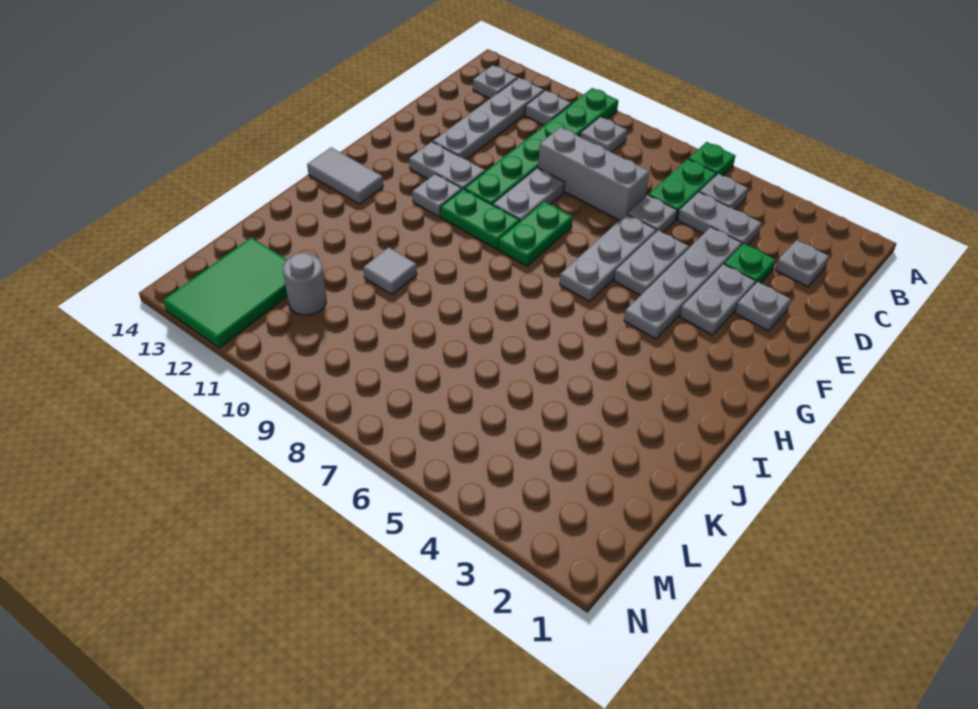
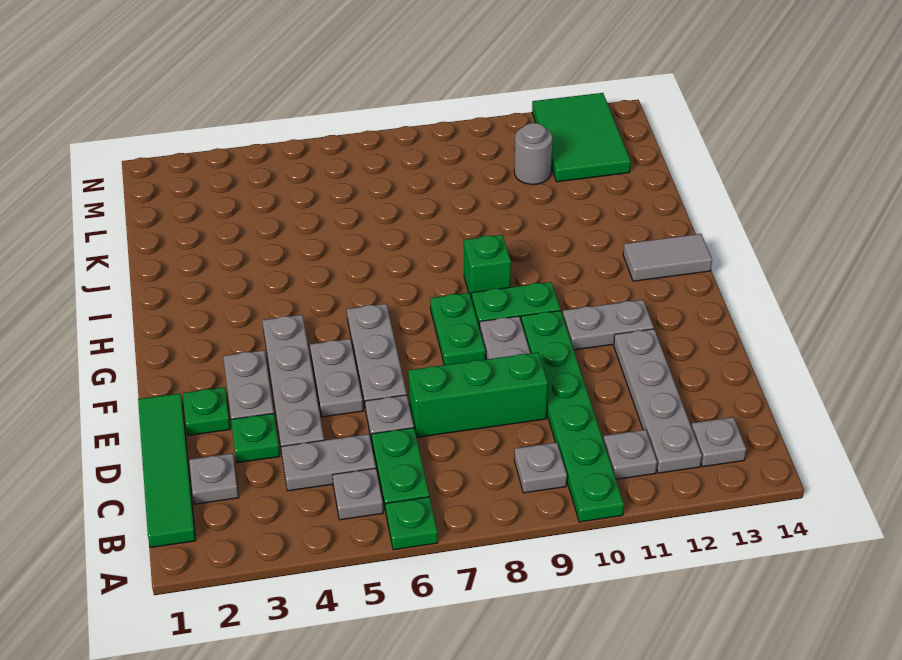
none -> green tile B1:E1 level 1
grey brick D7:D9 level 1 -> green brick D7:D9 level 1
grey plate E2 level 1 -> green plate E2 level 1
grey plate G11 level 1 -> none
none -> green brick H9 level 1
grey tile J10 level 1 -> none

